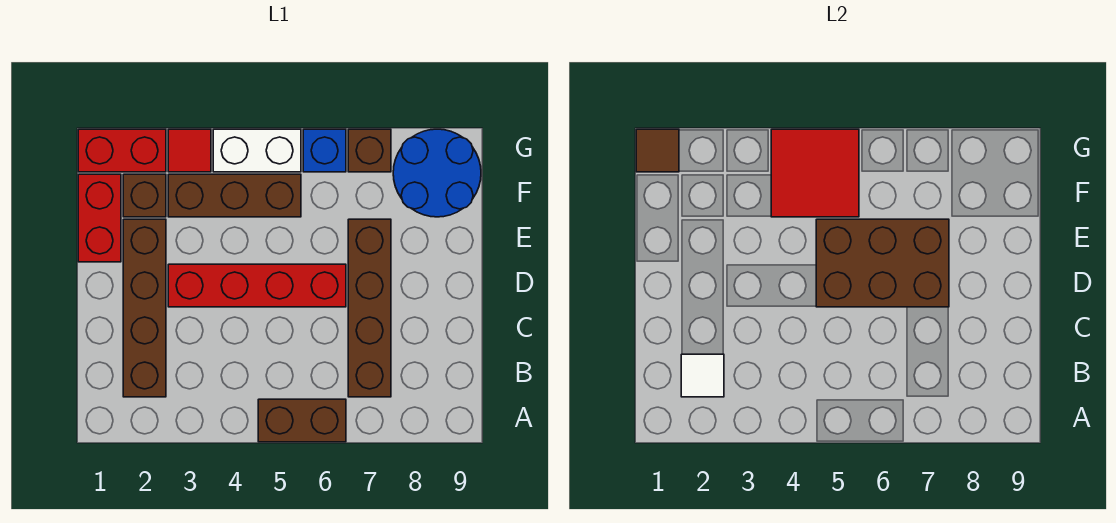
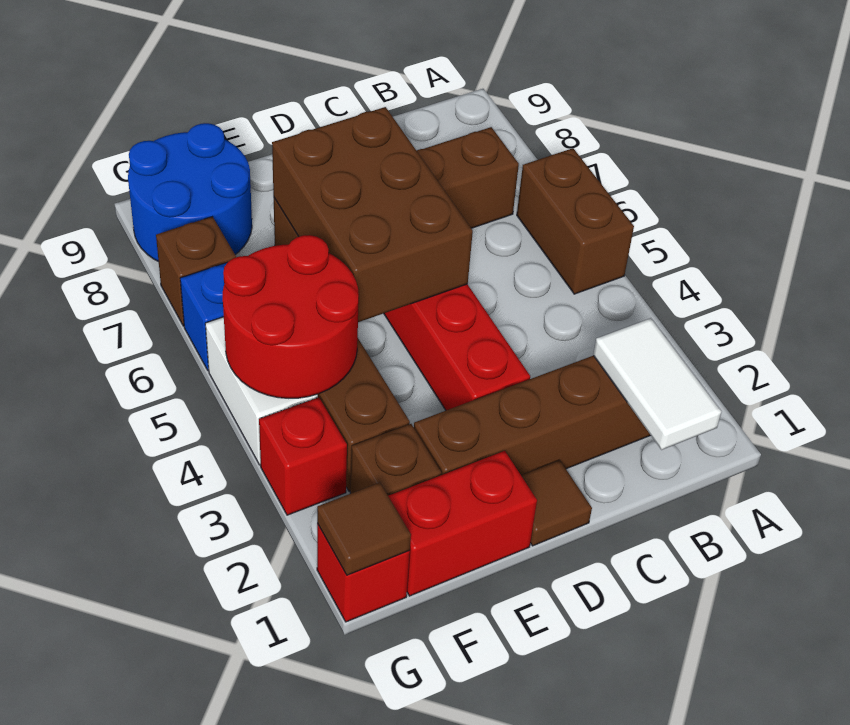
white tile B2 level 2 -> white tile B1:B2 level 2
none -> brown tile D1 level 1
red tile F4:G5 level 2 -> red round brick F4:G5 level 2
red brick G1:G2 level 1 -> red brick G1 level 1
red tile G3 level 1 -> red brick G3 level 1

